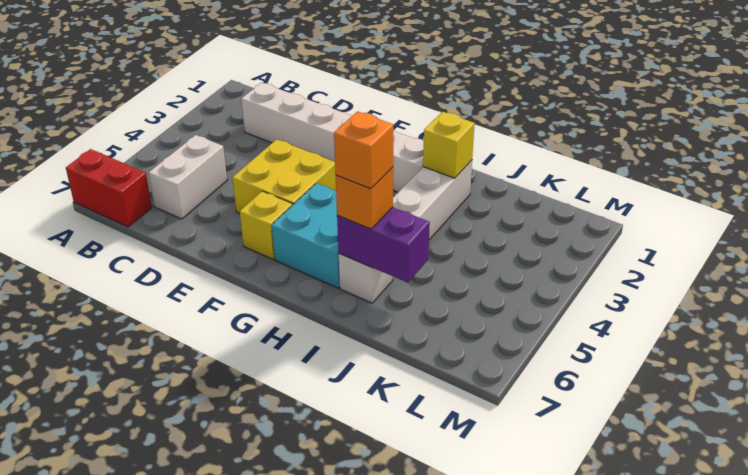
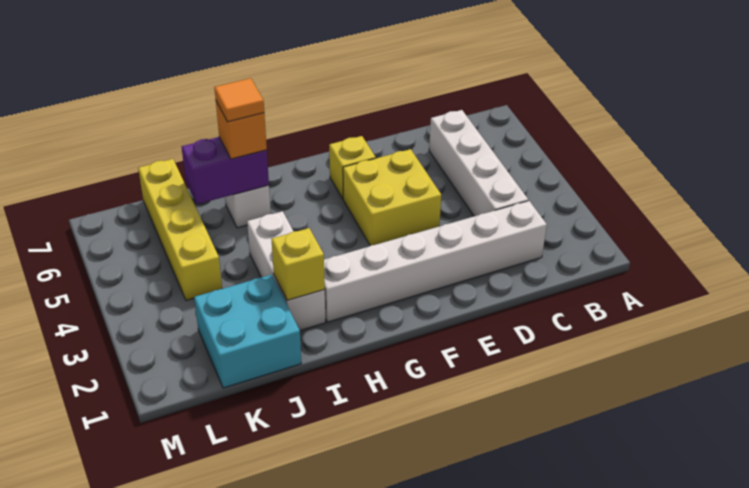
red brick A7:B7 level 1 -> none
white brick C5:C6 level 1 -> white brick C3:C6 level 1
cyan brick G5:H6 level 1 -> cyan brick J1:K2 level 1
orange brick I6 level 4 -> orange tile I6 level 4
none -> yellow brick K4:K7 level 1

